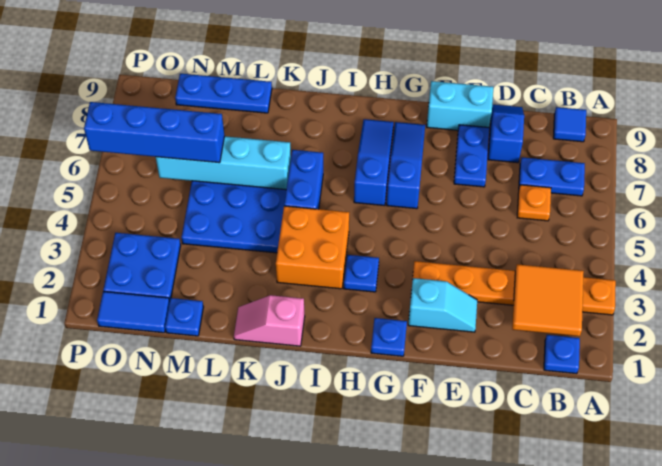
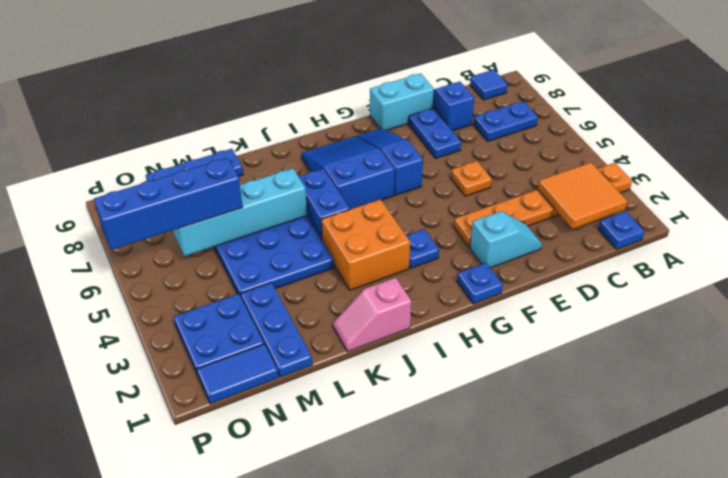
orange plate C6 level 1 -> orange plate E5 level 1
blue slope H6:H8 level 1 top 6 -> blue slope H6:I8 level 1 top 6
blue plate M1 level 1 -> blue plate M1:M3 level 1

